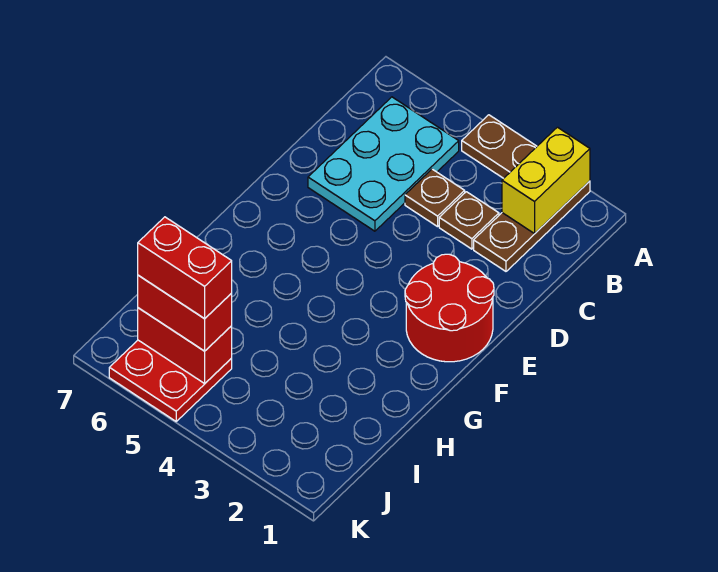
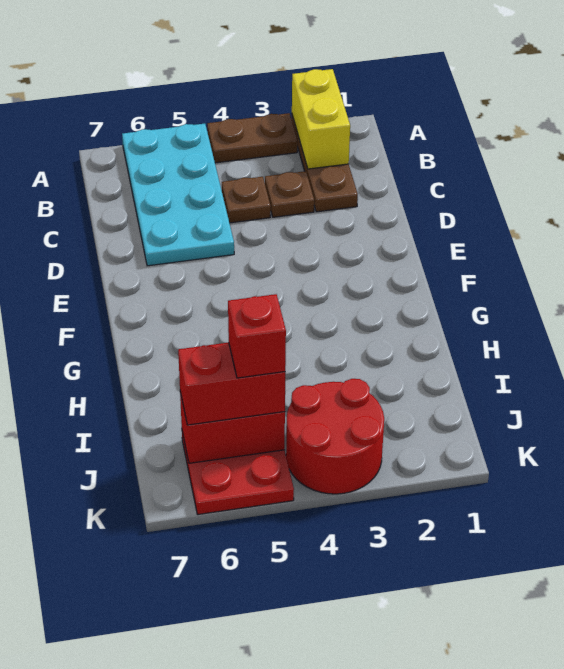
cyan plate B5:D6 level 1 -> cyan plate A5:D6 level 1
red round brick E1:F2 level 1 -> red round brick J3:K4 level 1
red brick J5:J6 level 4 -> red brick J5 level 4

